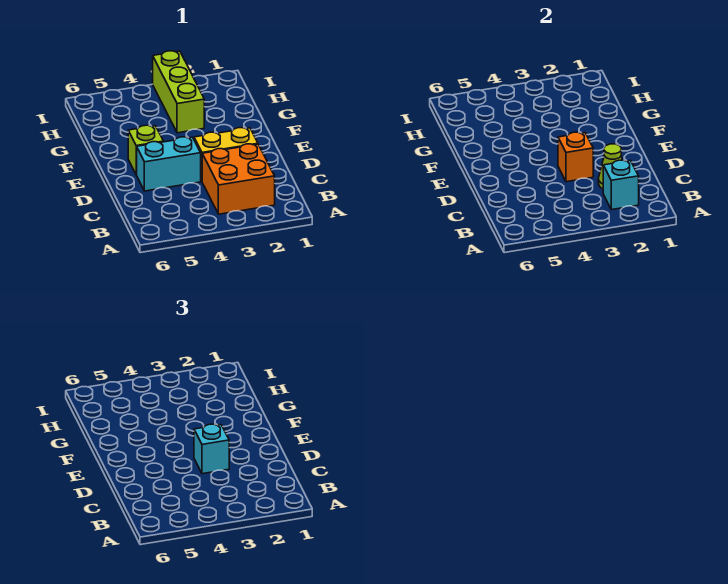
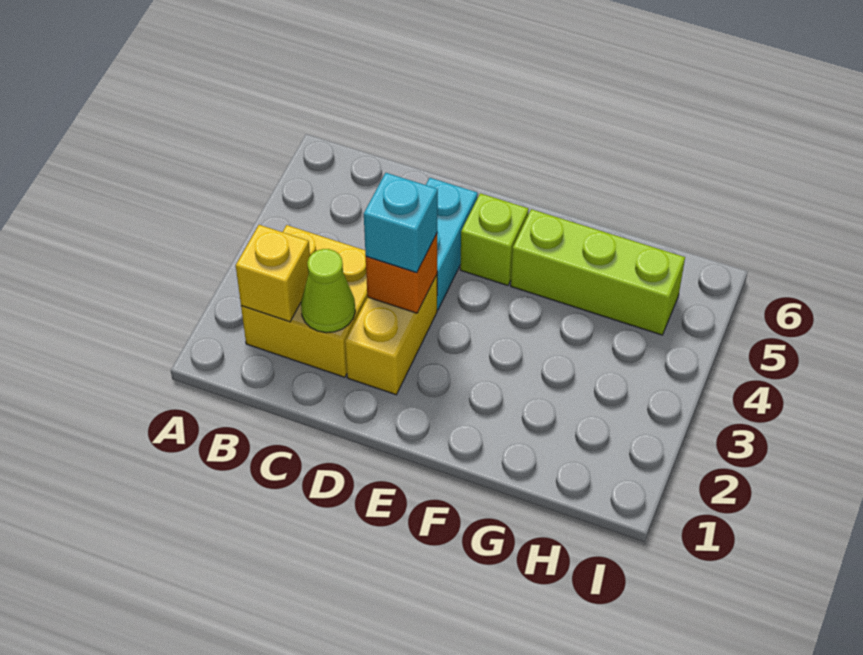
orange brick B2:C3 level 1 -> yellow brick B2:C3 level 1
cyan brick B2 level 2 -> yellow brick B2 level 2
lime brick G3:I3 level 1 -> lime brick F5:H5 level 1

